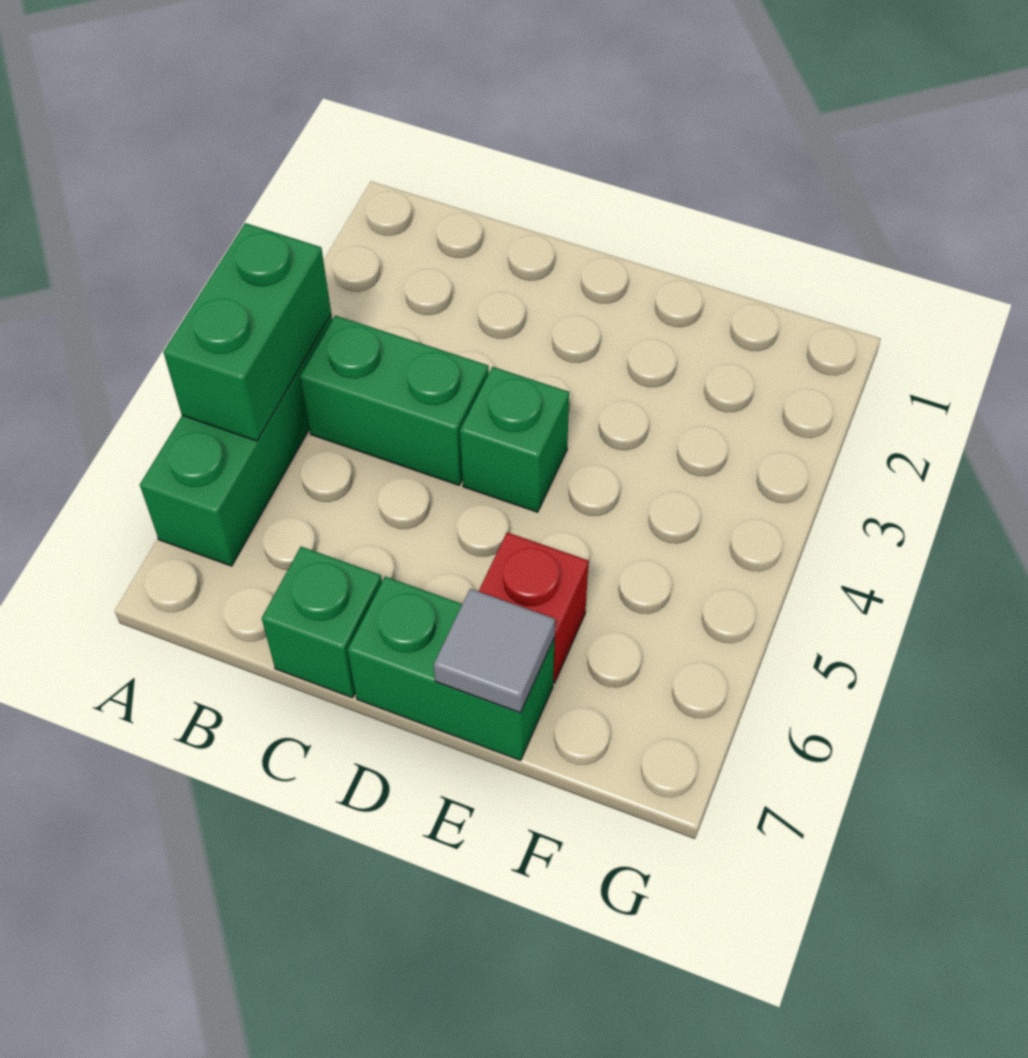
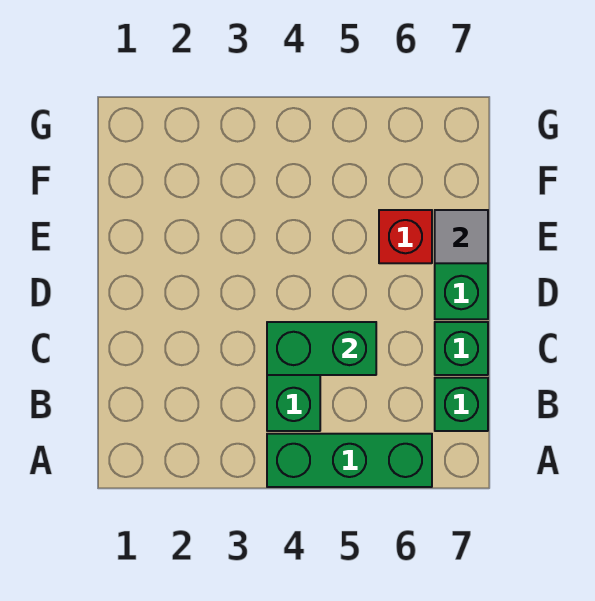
green brick A4:A5 level 2 -> green brick C4:C5 level 2
green brick D4 level 1 -> green brick B7 level 1

